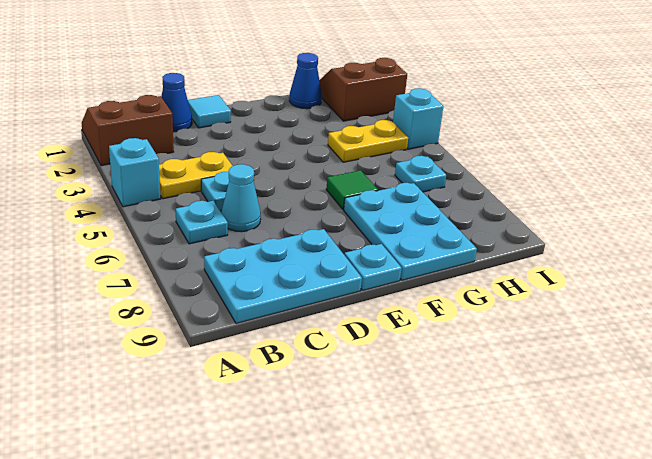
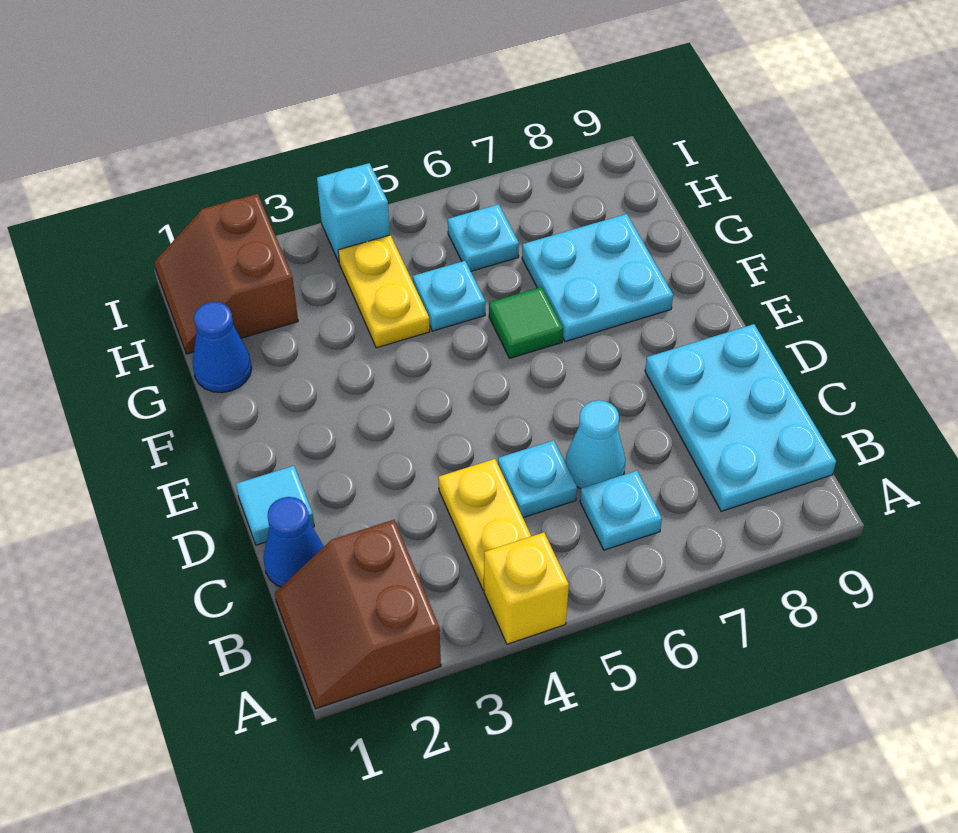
cyan brick A4 level 1 -> yellow brick A4 level 1
cyan plate E9 level 1 -> cyan plate G5 level 1
cyan plate F7:G9 level 1 -> cyan plate F7:G8 level 1

